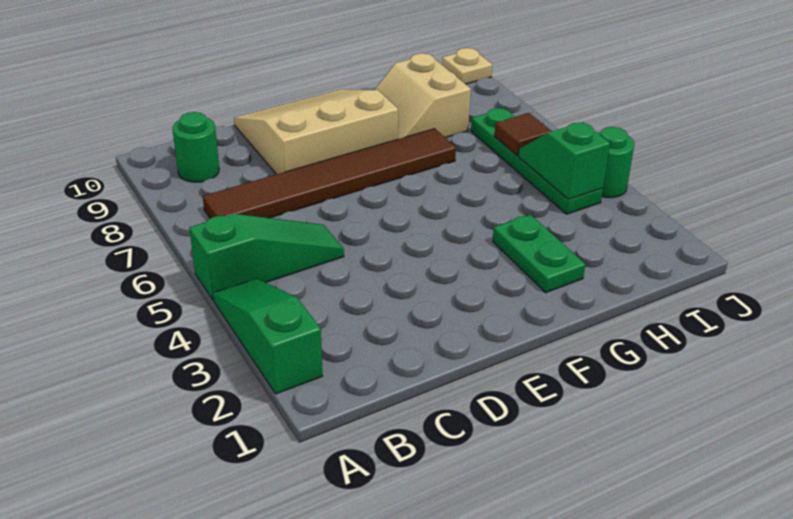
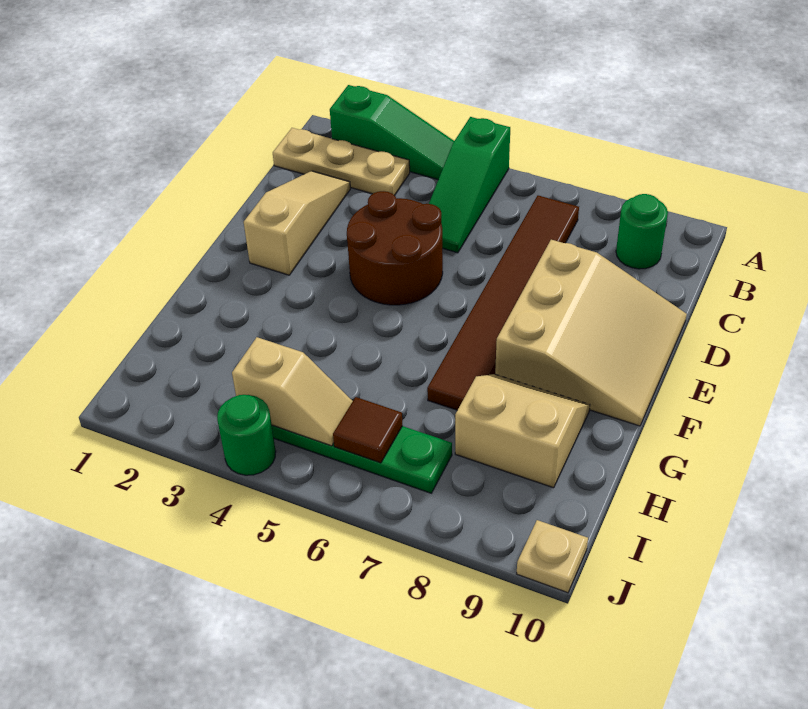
none -> tan plate B1:B3 level 1
none -> tan slope C2:E2 level 1 top E
none -> brown round brick D4:E5 level 1
green plate G2:G3 level 1 -> none
green slope I4:I5 level 2 top 4 -> tan slope I4:I5 level 2 top 4

